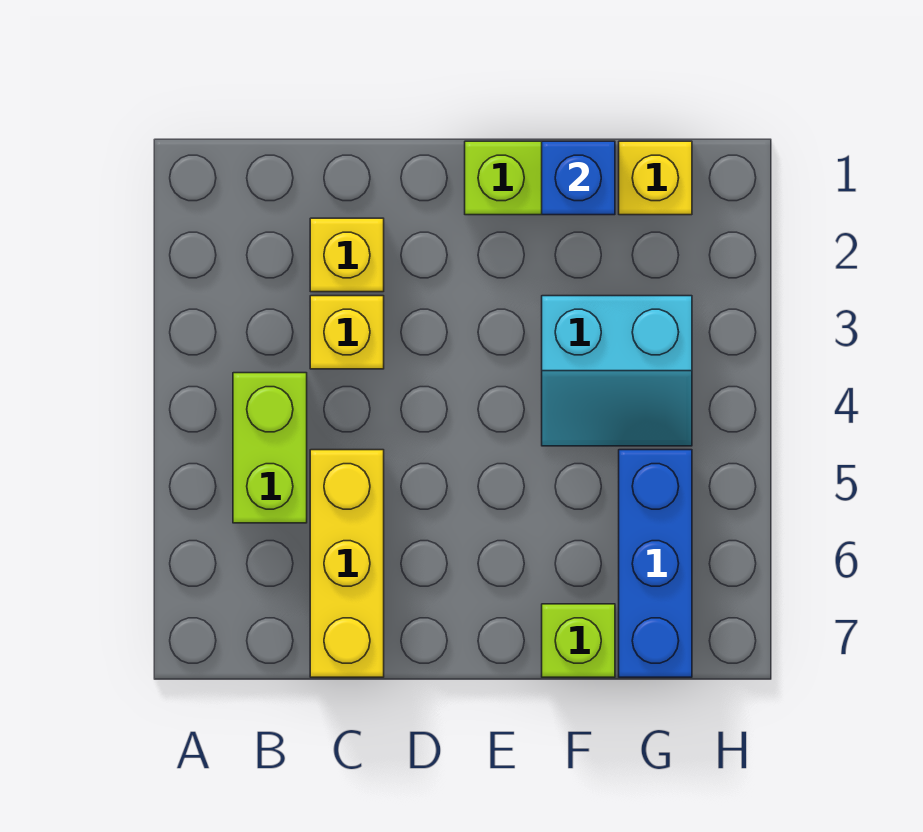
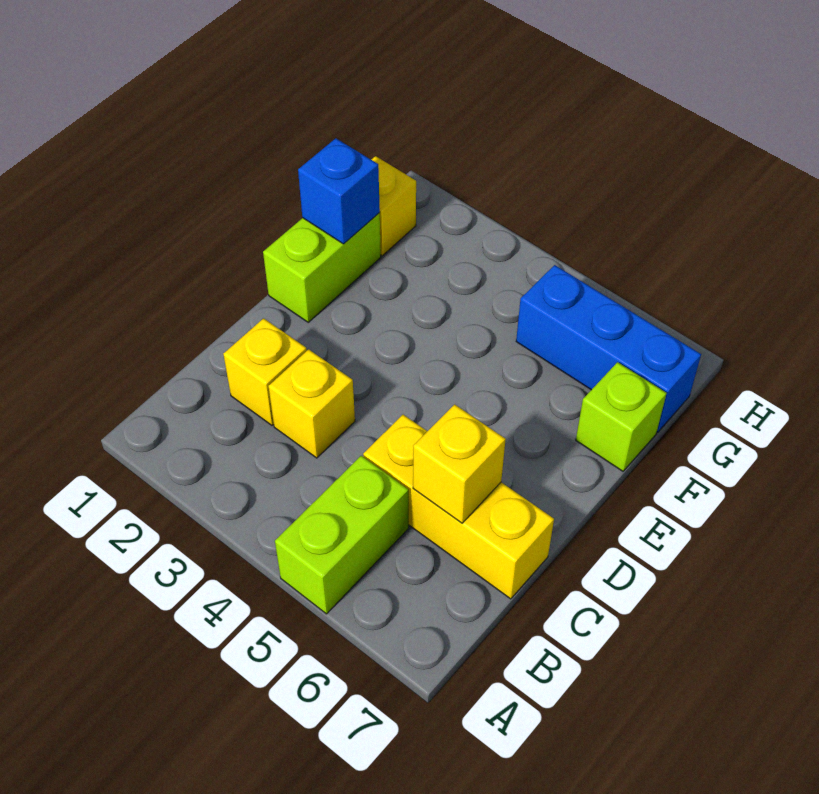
lime brick B4:B5 level 1 -> lime brick A5:B5 level 1
none -> yellow brick C6 level 2
cyan slope F3:G4 level 1 top 3 -> none

